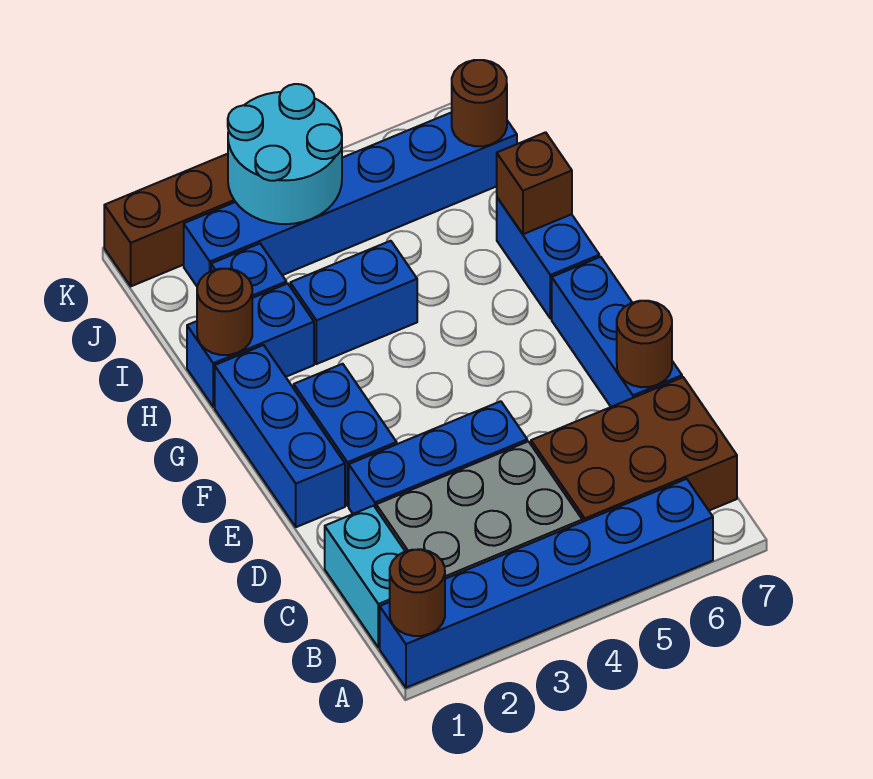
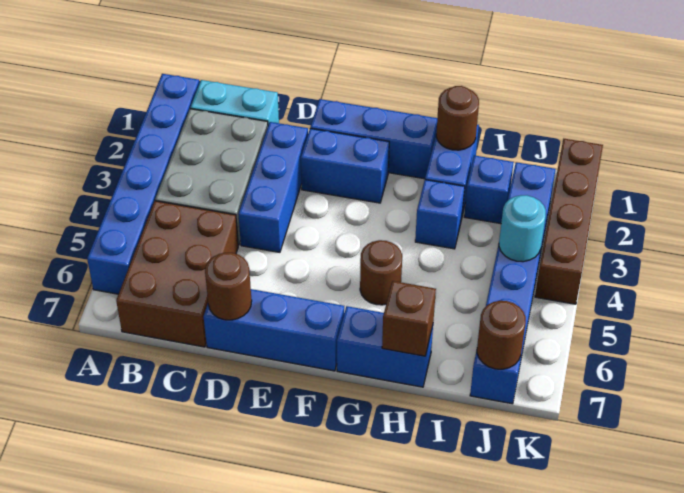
brown round brick A1 level 2 -> brown round brick G5 level 1
blue brick H3:H4 level 1 -> blue brick H3 level 1
cyan round brick J3:K4 level 2 -> cyan round brick J4 level 2

